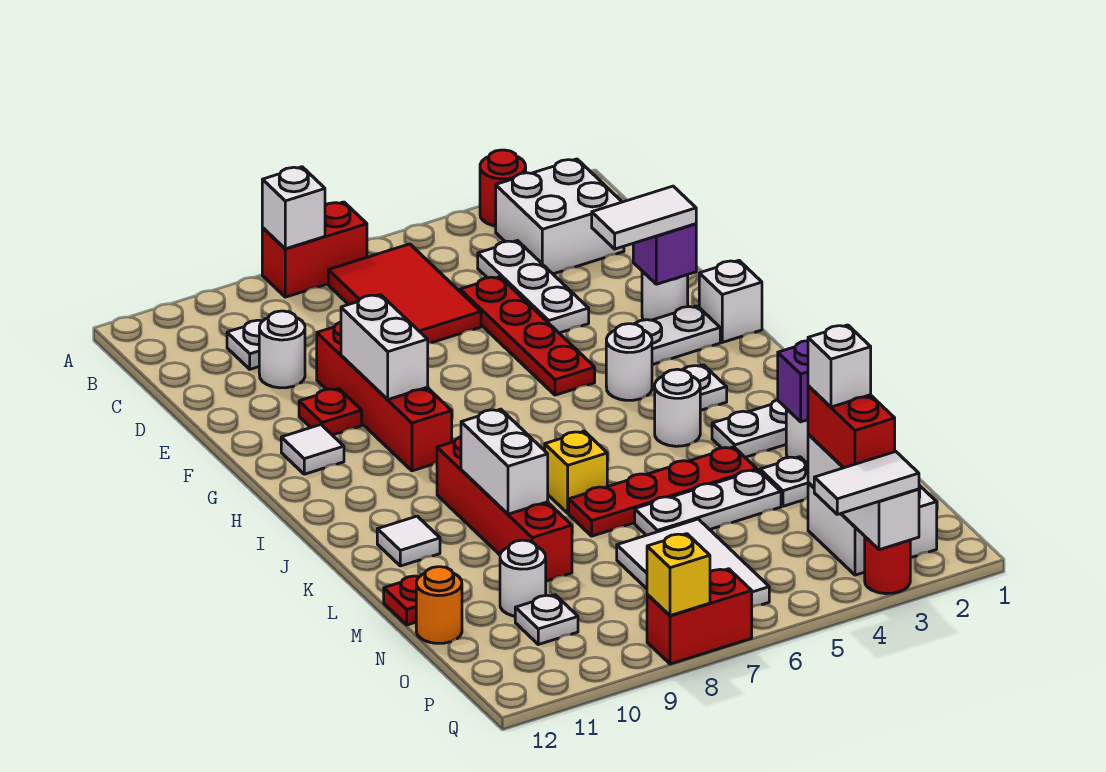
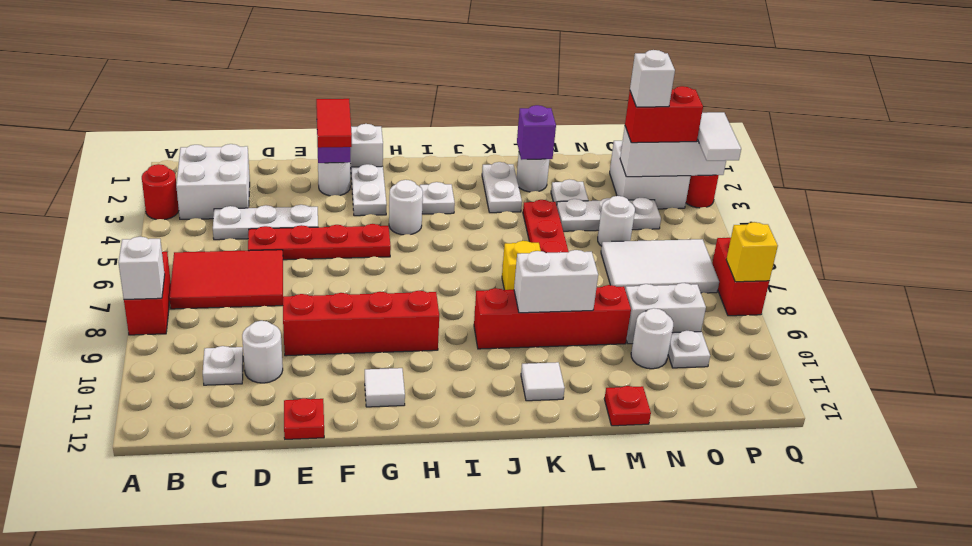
white tile F2:F3 level 3 -> red tile F2:F3 level 3
white brick F9:G9 level 2 -> white brick N9:O9 level 1
red plate F10 level 1 -> red plate E12 level 1
white round brick J4 level 1 -> white round brick N5 level 1
white plate M4:M6 level 1 -> white plate M4:O4 level 1
orange round brick N12 level 1 -> none

